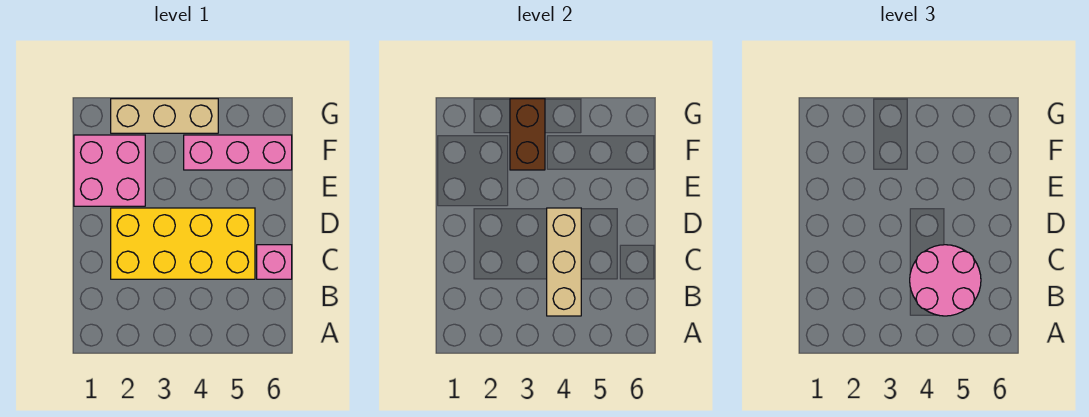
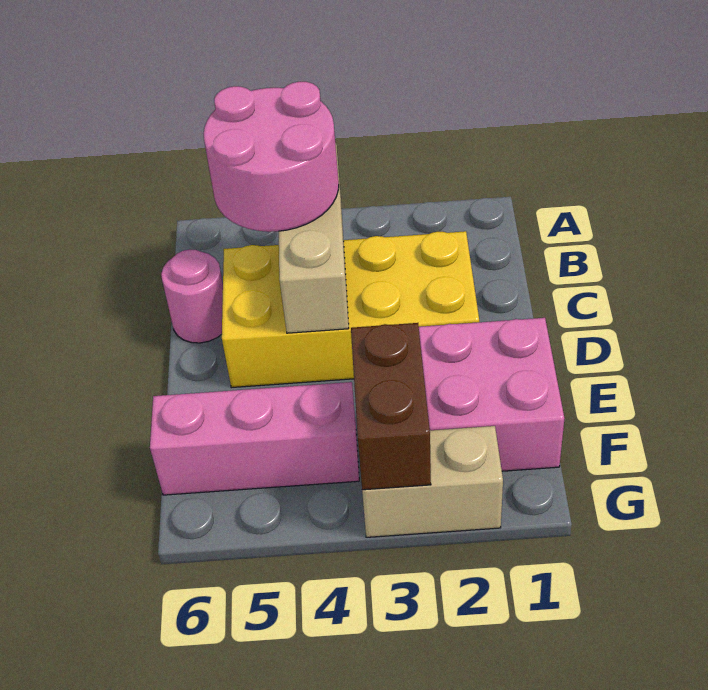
pink brick C6 level 1 -> pink round brick C6 level 1
tan brick G2:G4 level 1 -> tan brick G2:G3 level 1

